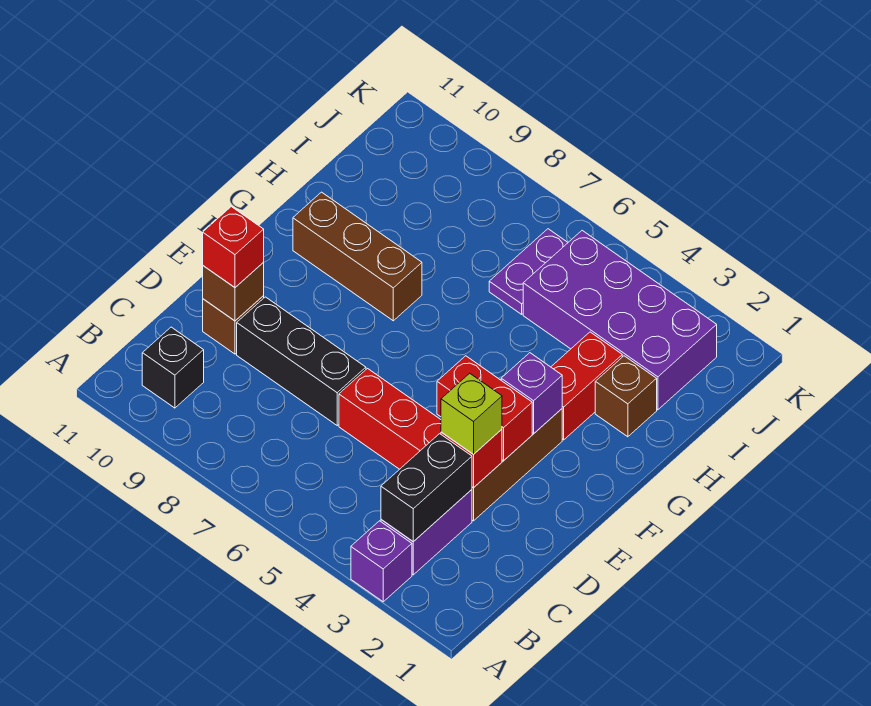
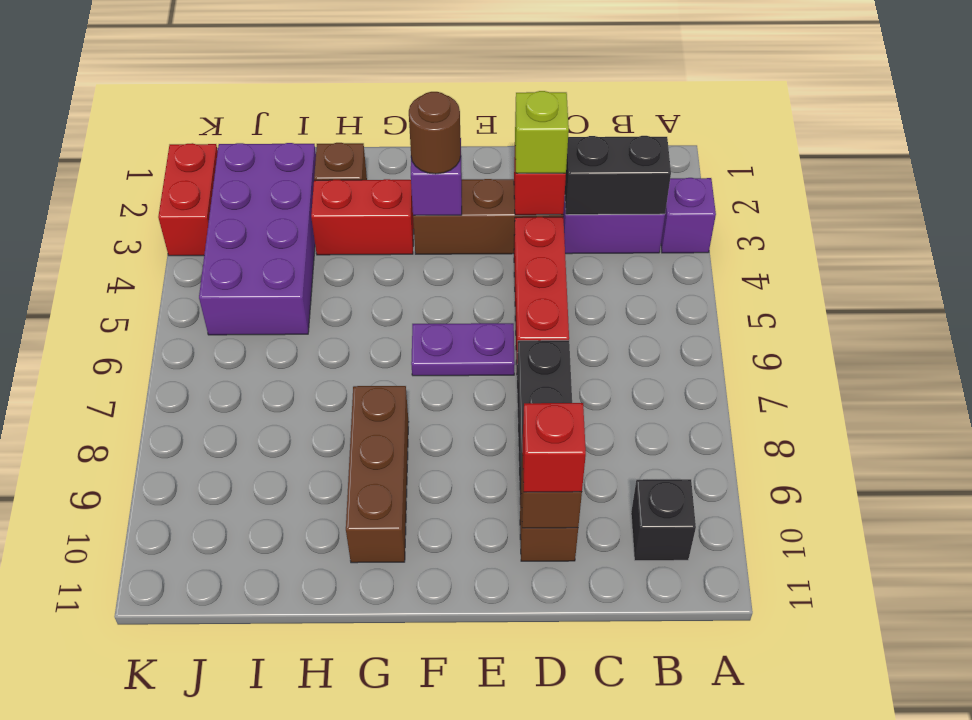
red brick E3:E4 level 2 -> red brick K2:K3 level 1
none -> brown round brick F3 level 3
purple plate I6:J6 level 1 -> purple plate E6:F6 level 1

